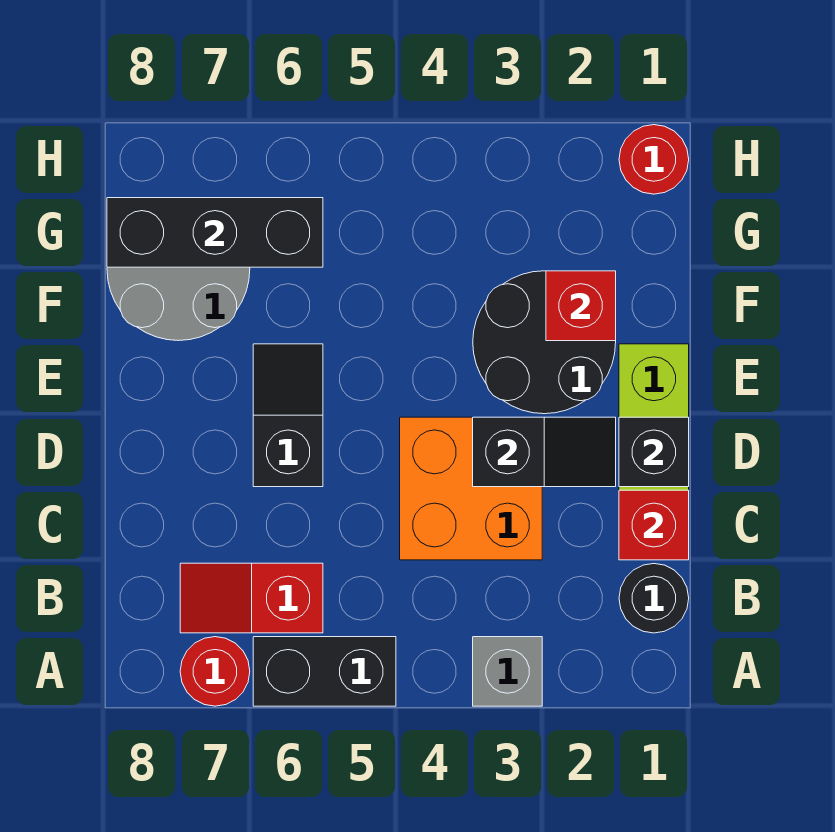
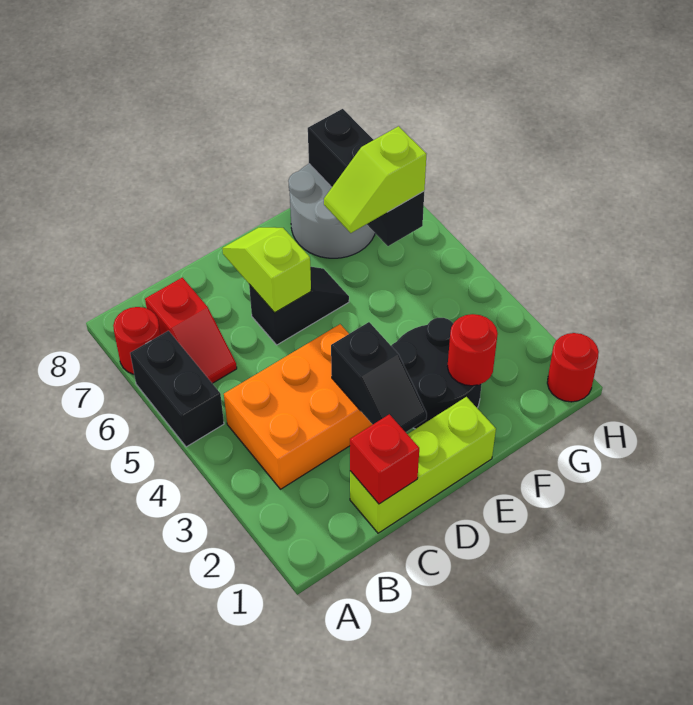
grey brick A3 level 1 -> none
black round brick B1 level 1 -> none
red slope B6:B7 level 1 top 6 -> red slope B6:B7 level 1 top 7
orange brick C3:D4 level 1 -> orange brick B3:D4 level 1
black brick D1 level 2 -> none
none -> lime slope D6:D7 level 2 top 6
red brick F2 level 2 -> red round brick F2 level 2
none -> lime slope F6:G6 level 3 top G

